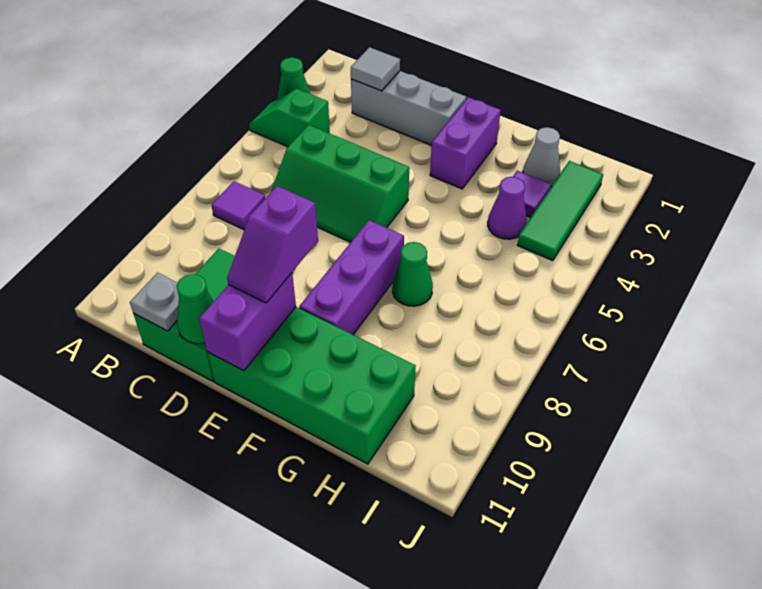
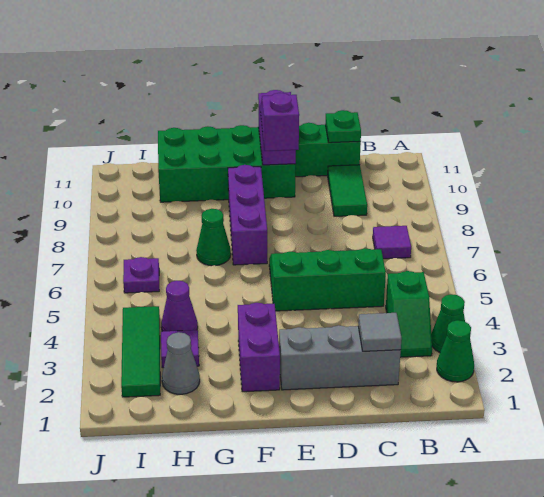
green slope A4:B4 level 1 top B -> green slope B3:B4 level 1 top 4
grey plate C11 level 2 -> green plate C11 level 2
green cone D11 level 2 -> green cone A2 level 1
none -> purple plate I6 level 1

